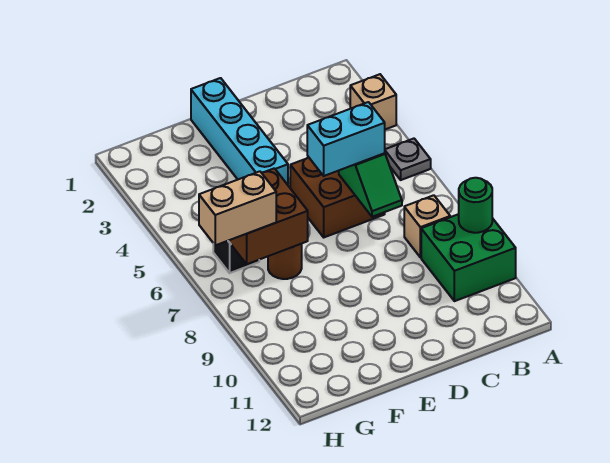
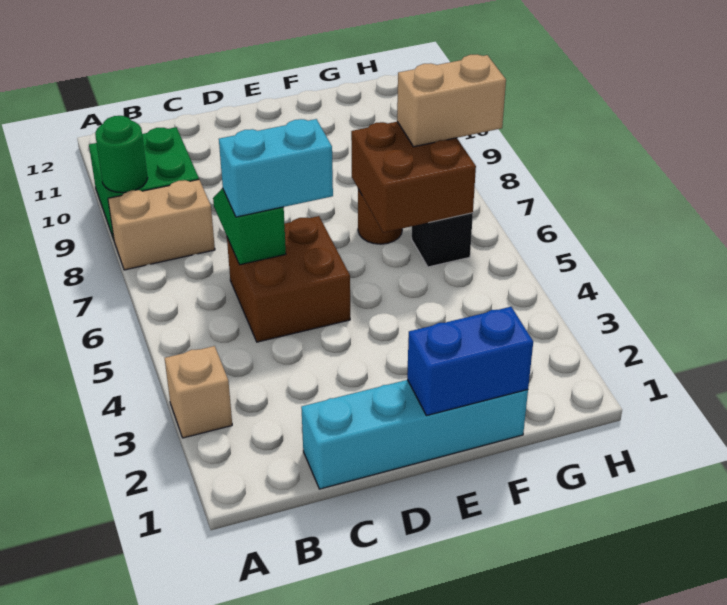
grey plate A5 level 1 -> none
tan brick B8 level 1 -> tan brick A8:B8 level 1
cyan brick E1:E4 level 1 -> cyan brick C1:F1 level 1
none -> blue brick E1:F1 level 2

